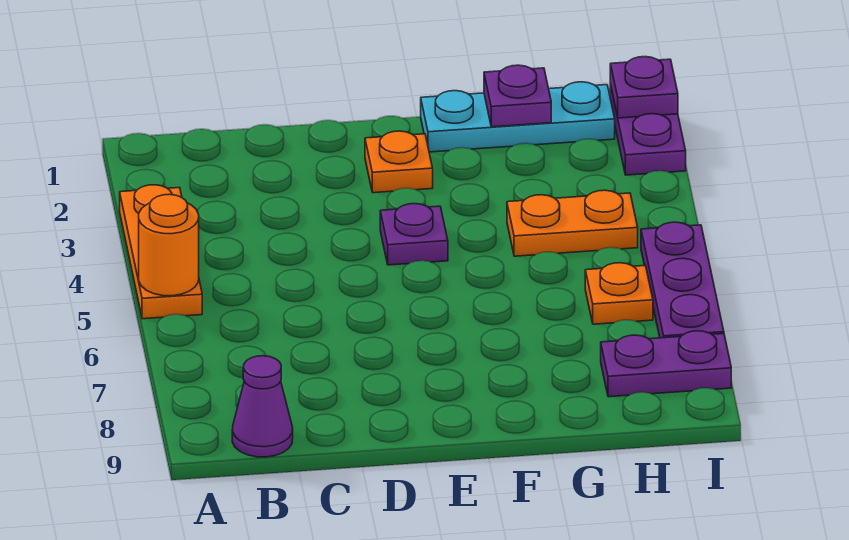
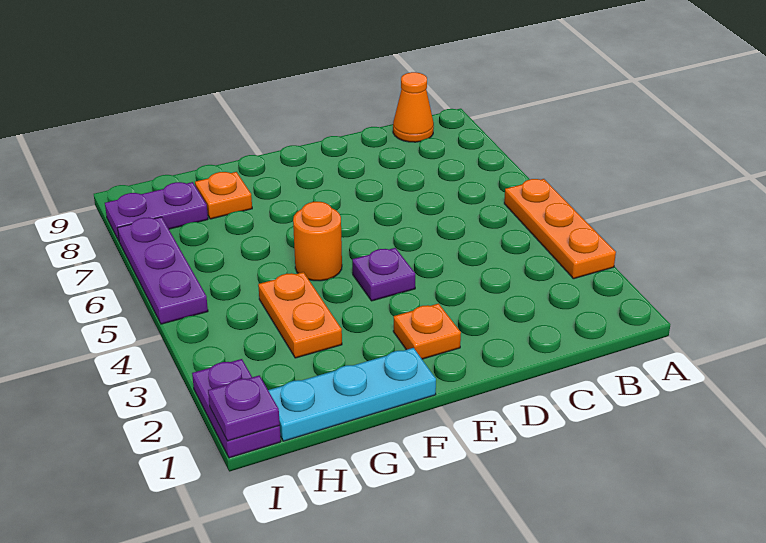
orange round brick A5 level 2 -> orange round brick F5 level 1
purple cone B9 level 1 -> orange cone B9 level 1
purple plate G1 level 2 -> none
orange plate G4:H4 level 1 -> orange plate G3:G4 level 1
orange plate H6 level 1 -> orange plate G8 level 1

